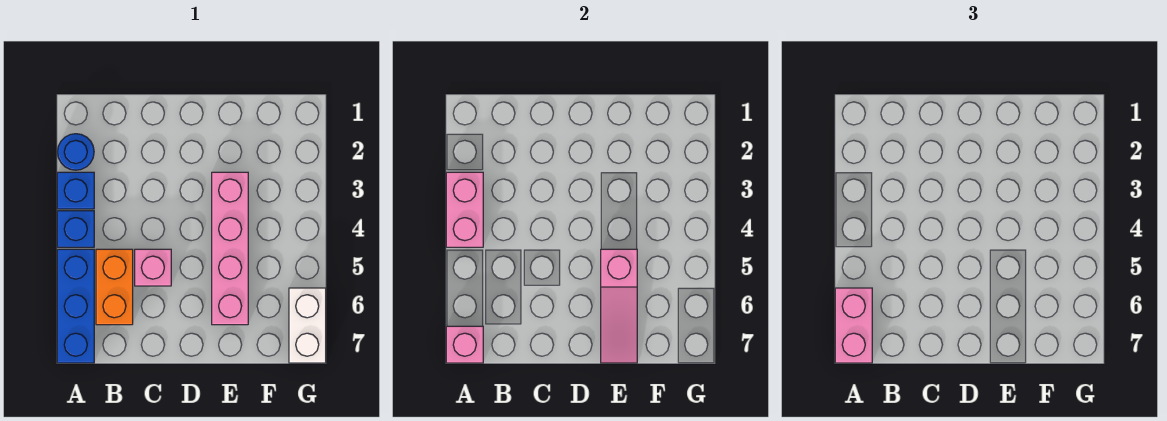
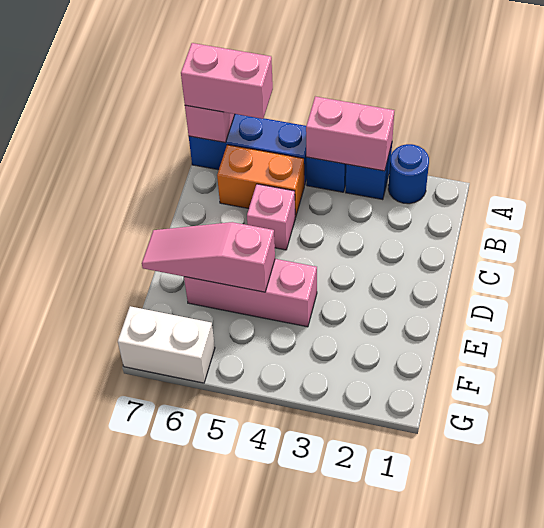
pink brick E3:E6 level 1 -> pink brick E4:E6 level 1

